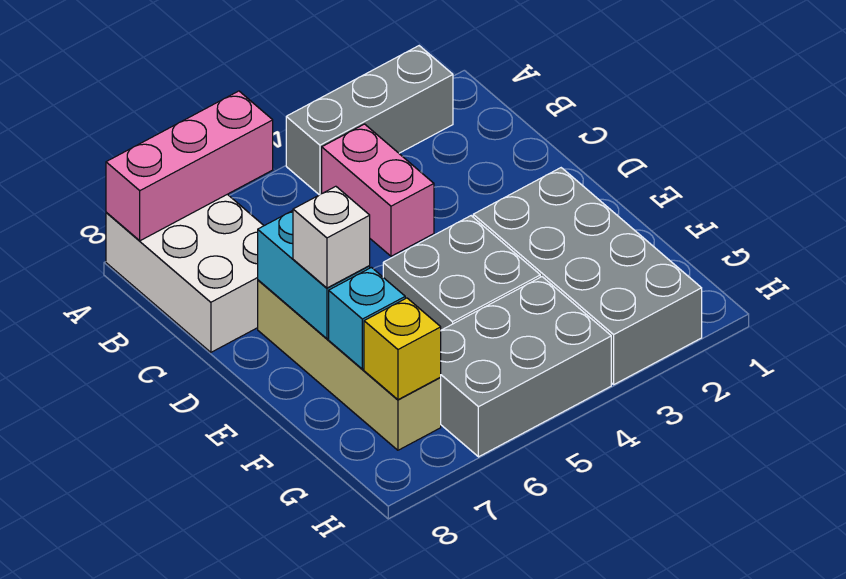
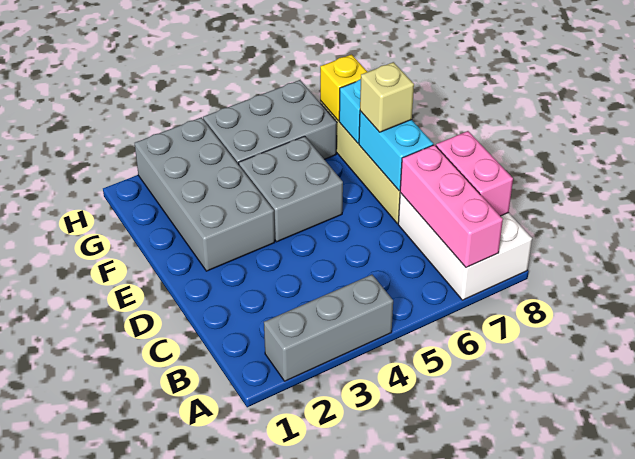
pink brick A6:A8 level 2 -> pink brick A7:C7 level 2
pink brick B4:C4 level 1 -> pink brick B8:C8 level 2
white brick E7 level 3 -> tan brick E7 level 3

